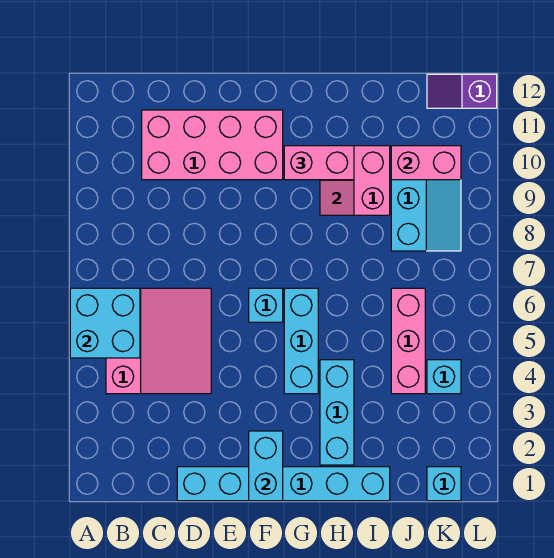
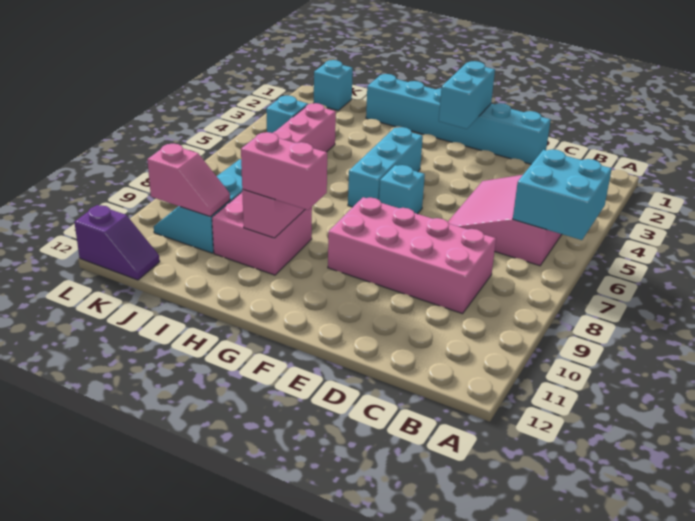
pink brick C10:F11 level 1 -> pink brick C8:F9 level 1
cyan brick H2:H4 level 1 -> none
pink brick J10:K10 level 2 -> pink slope J10:K10 level 2 top K

